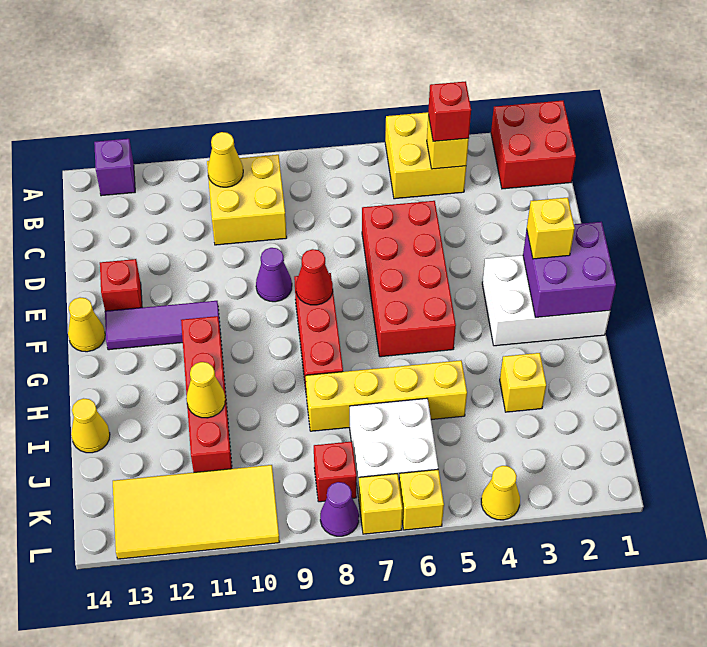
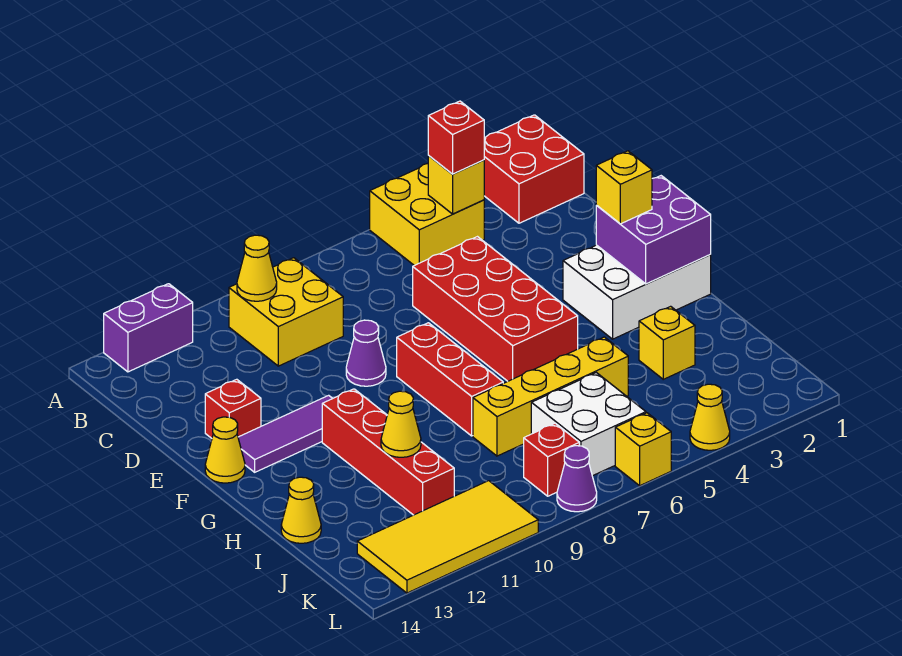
purple brick A13 level 1 -> purple brick A12:A13 level 1
red cone F8 level 2 -> none
yellow brick L7 level 1 -> none

